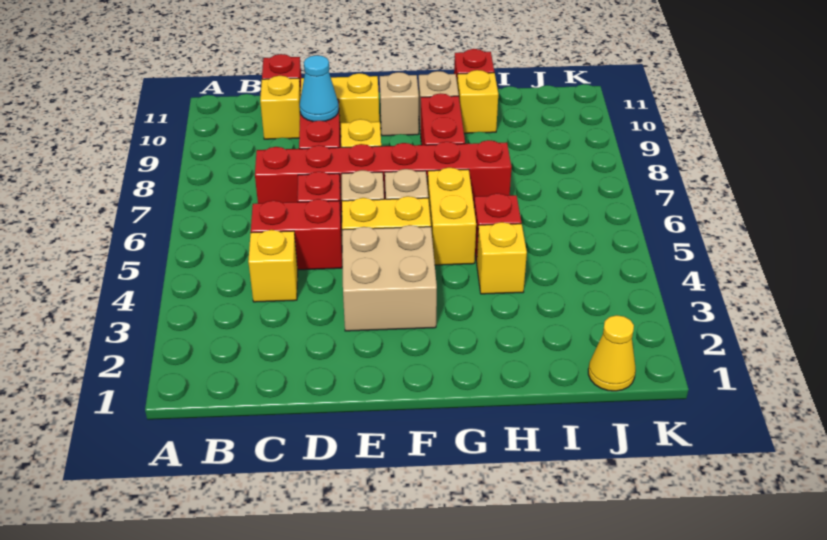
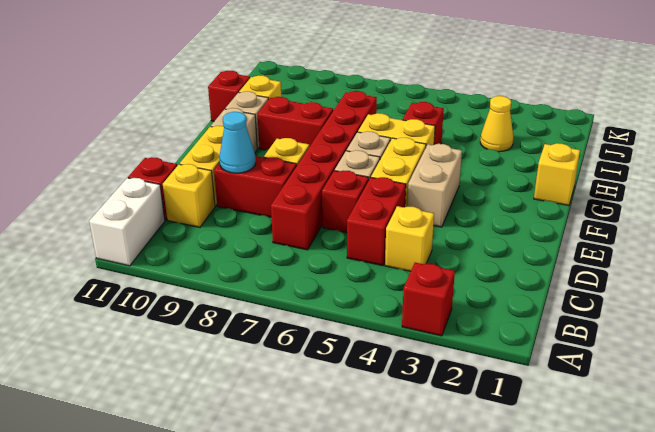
none -> red brick A3 level 1
none -> white brick A11:B11 level 1
tan brick E3:F4 level 1 -> tan brick E4:F4 level 1
yellow brick H4 level 1 -> yellow brick G1 level 1
yellow cone J1 level 1 -> yellow cone I3 level 1

